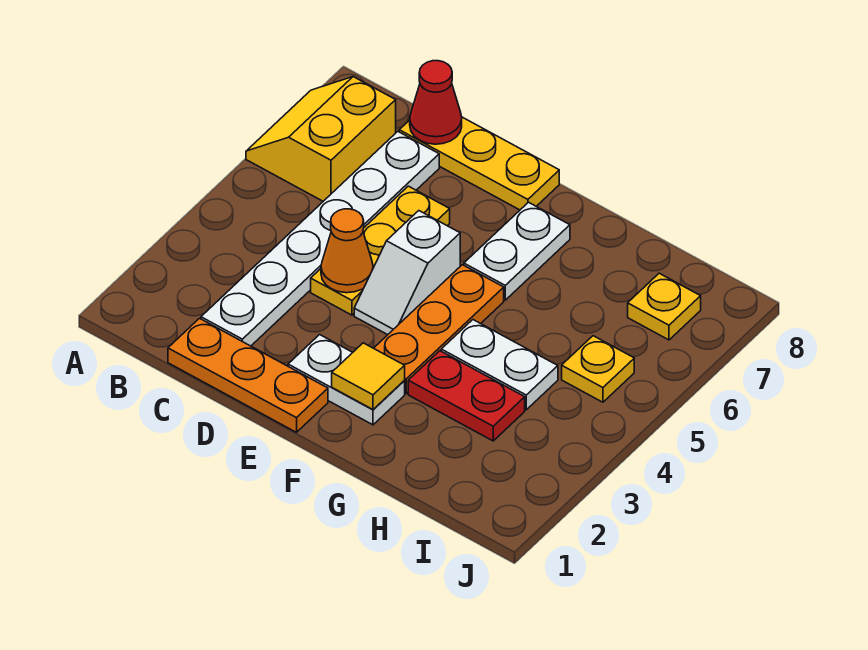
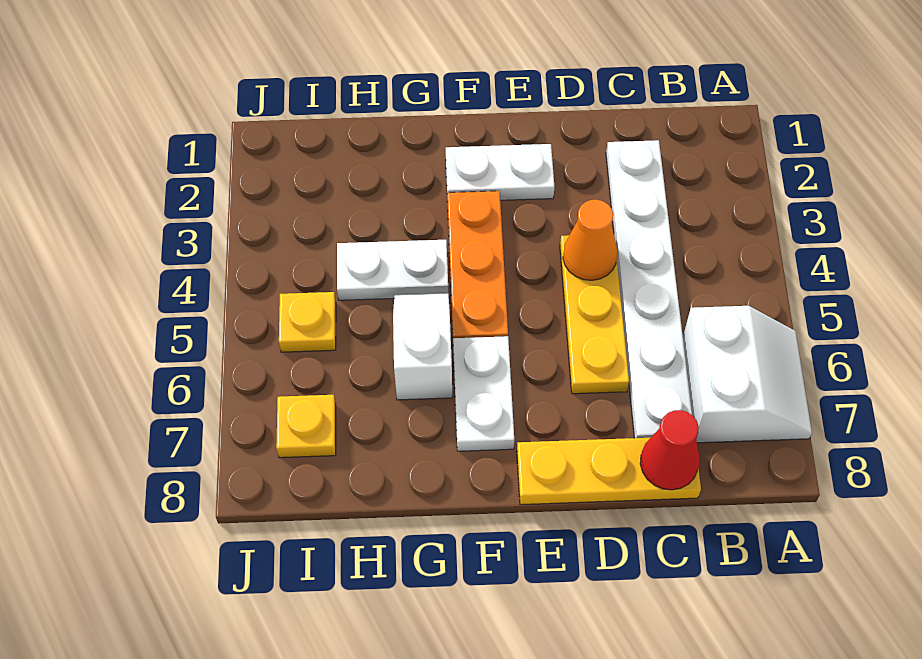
yellow slope A6:B7 level 1 top B -> white slope A6:B7 level 1 top B
orange plate C1:E1 level 1 -> none
white slope E4:E5 level 1 top 5 -> white slope G5:G6 level 1 top 6
yellow tile F2 level 2 -> none
red plate G3:H3 level 1 -> none

